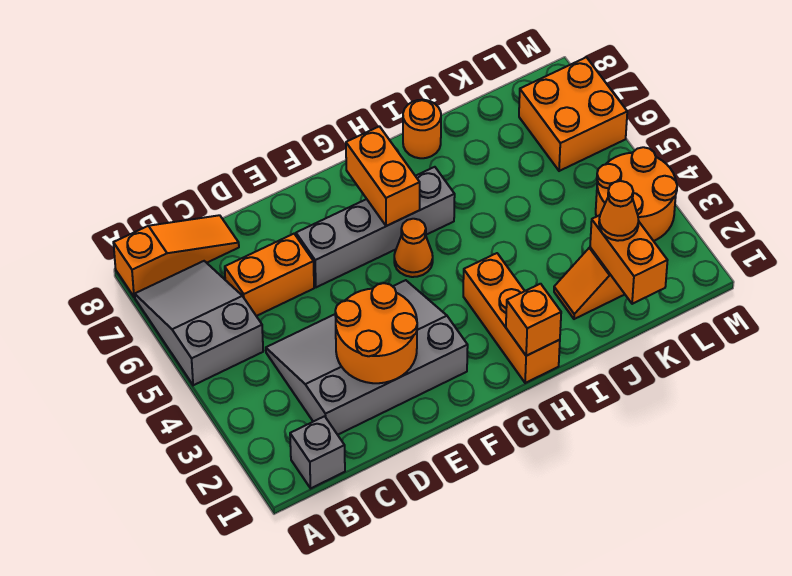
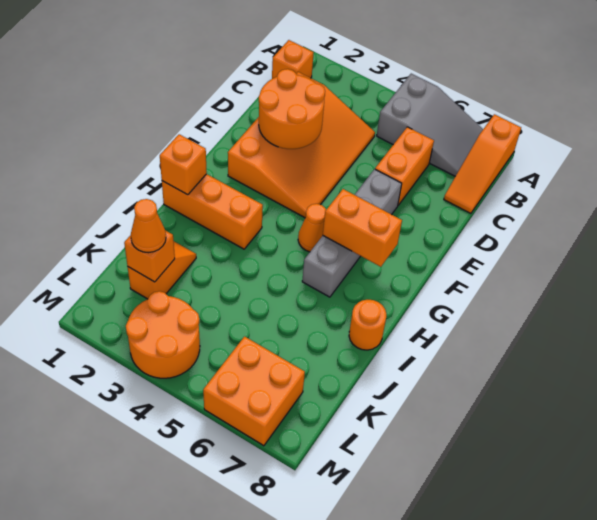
grey brick B1 level 1 -> orange brick B1 level 1
grey slope C2:F4 level 1 top 2 -> orange slope C2:F4 level 1 top 2
orange brick K1:K2 level 2 -> orange brick K2 level 2

